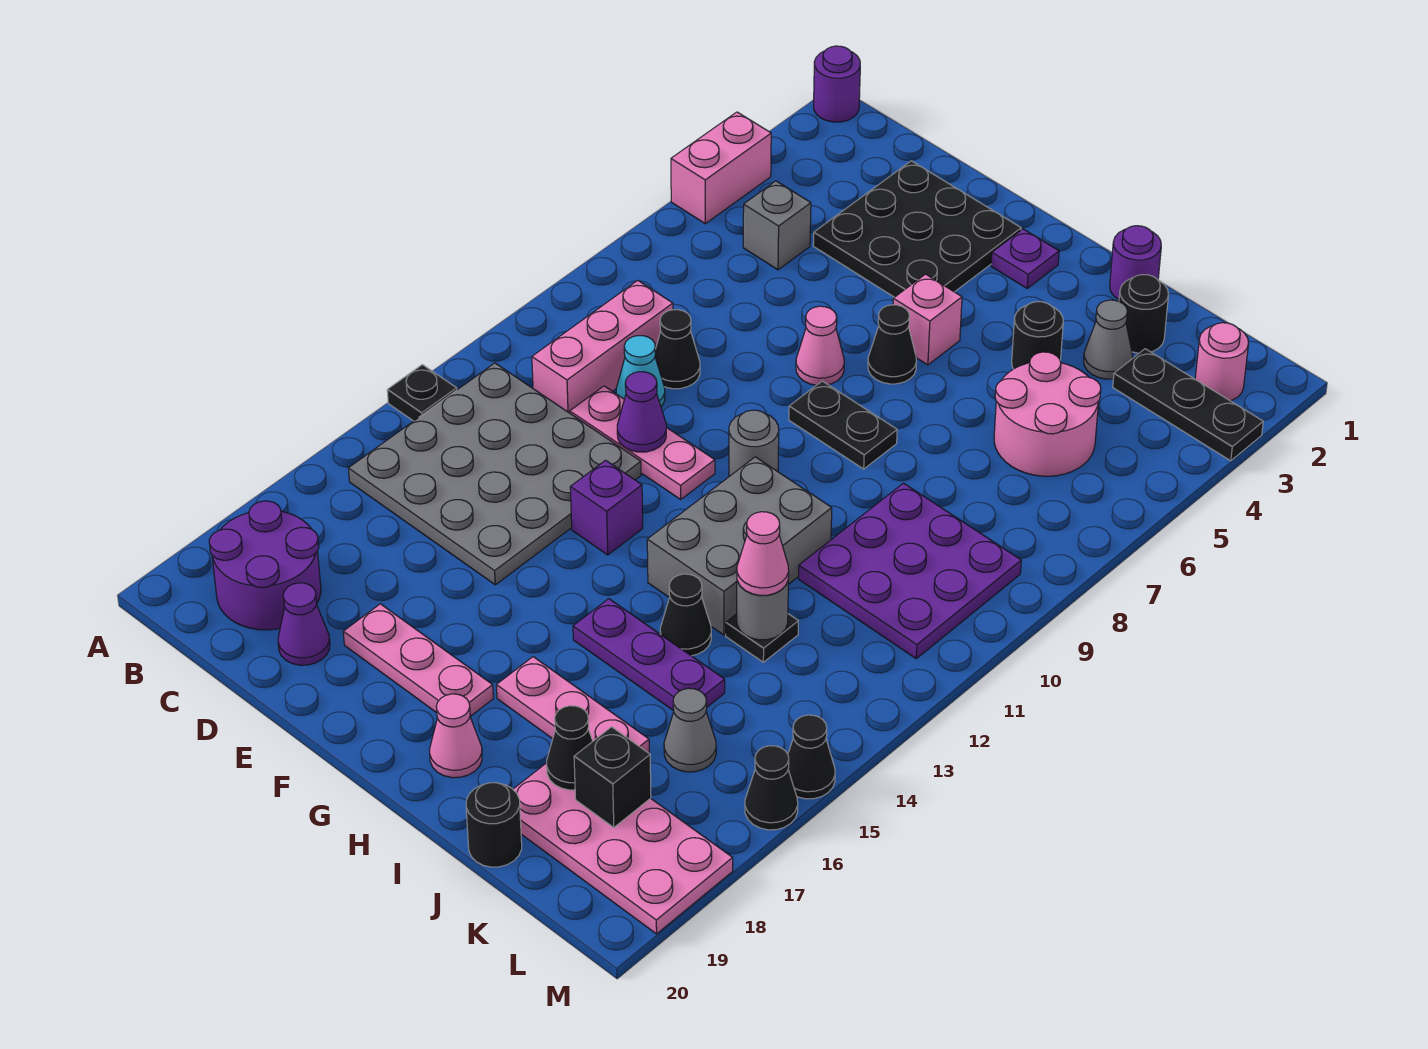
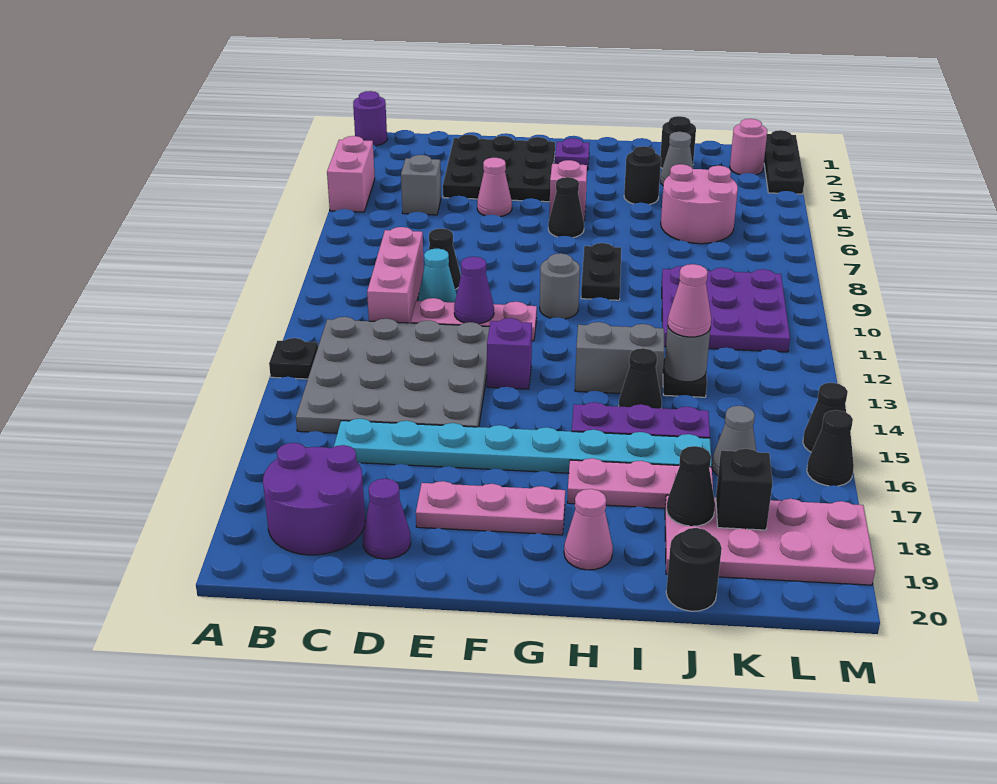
none -> cyan plate C16:J16 level 1
pink cone F7 level 1 -> pink cone E5 level 1
black plate G8:H8 level 1 -> black plate H8:H9 level 1
grey brick H11:I13 level 1 -> grey brick H13:I13 level 1
purple round brick I1 level 1 -> none
black plate K3:M3 level 1 -> black plate M1:M3 level 1

